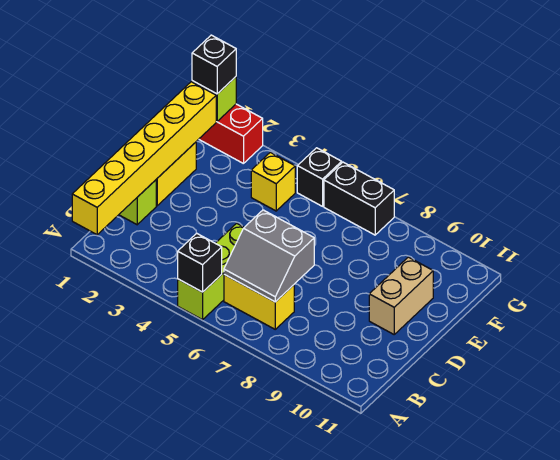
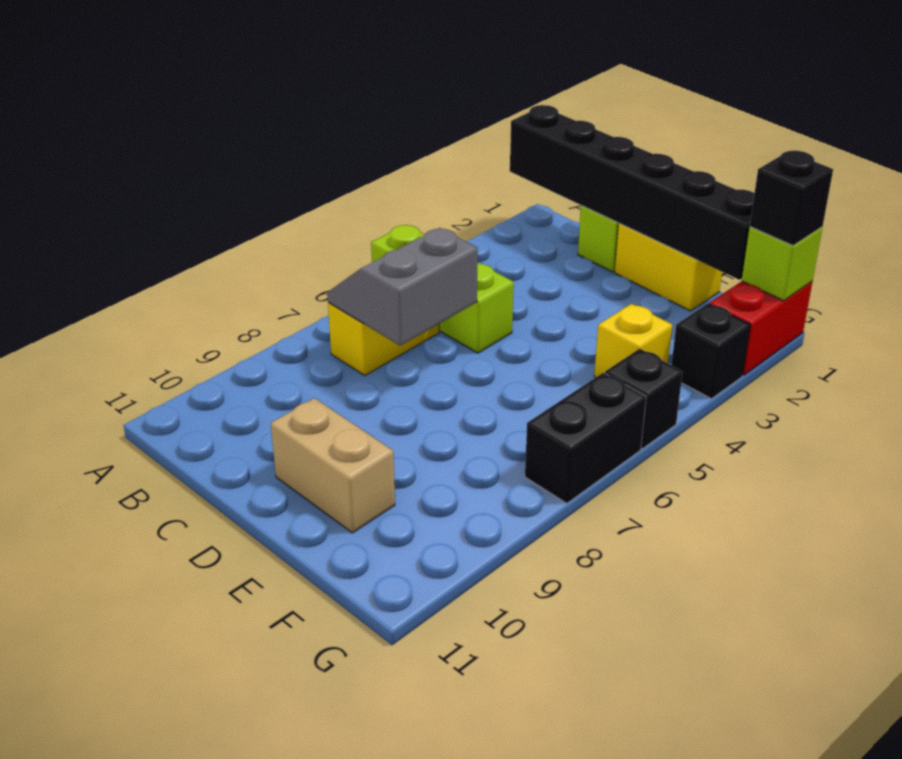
yellow brick A1:F1 level 2 -> black brick A1:F1 level 2
black brick A5 level 2 -> black brick G3 level 1

